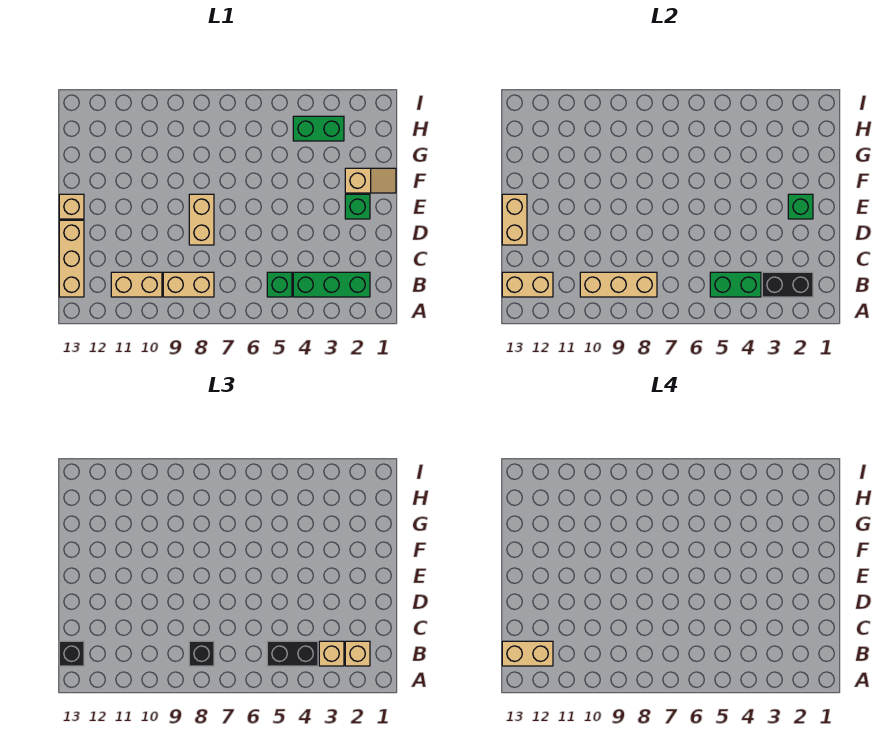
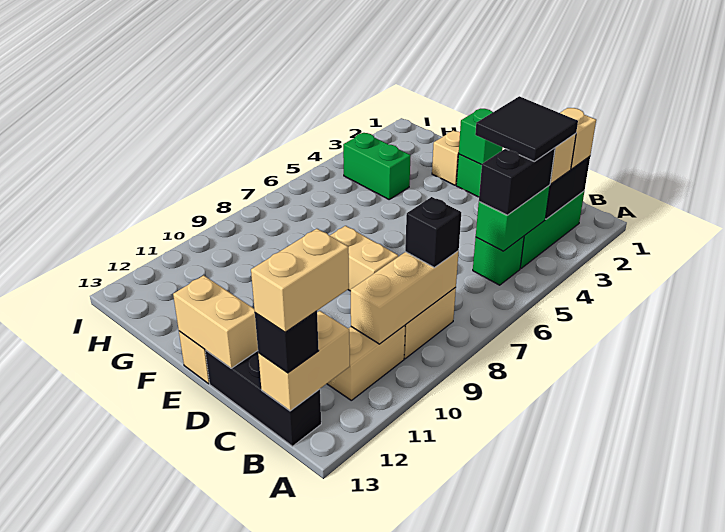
none -> black tile B3:C4 level 4
tan brick B13:D13 level 1 -> black brick B13:D13 level 1
green brick H3:H4 level 1 -> green brick G4:H4 level 1

